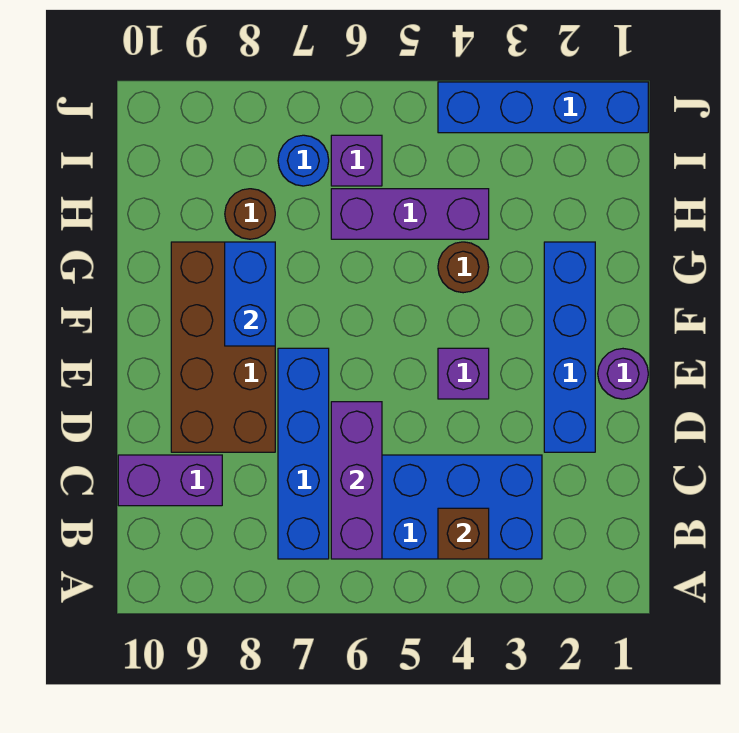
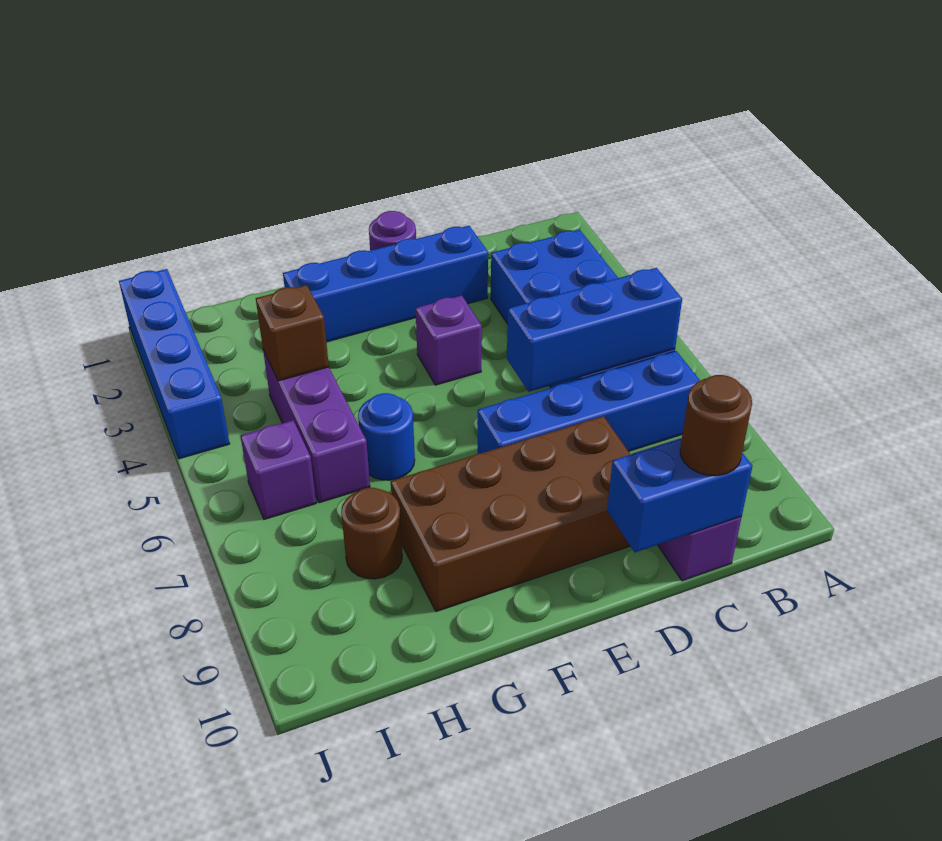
brown brick B4 level 2 -> brown brick H4 level 2
purple brick B6:D6 level 2 -> blue brick B6:D6 level 2
blue brick F8:G8 level 2 -> blue brick C10:D10 level 2
brown round brick G4 level 1 -> brown round brick C10 level 3
blue round brick I7 level 1 -> blue round brick G6 level 1

